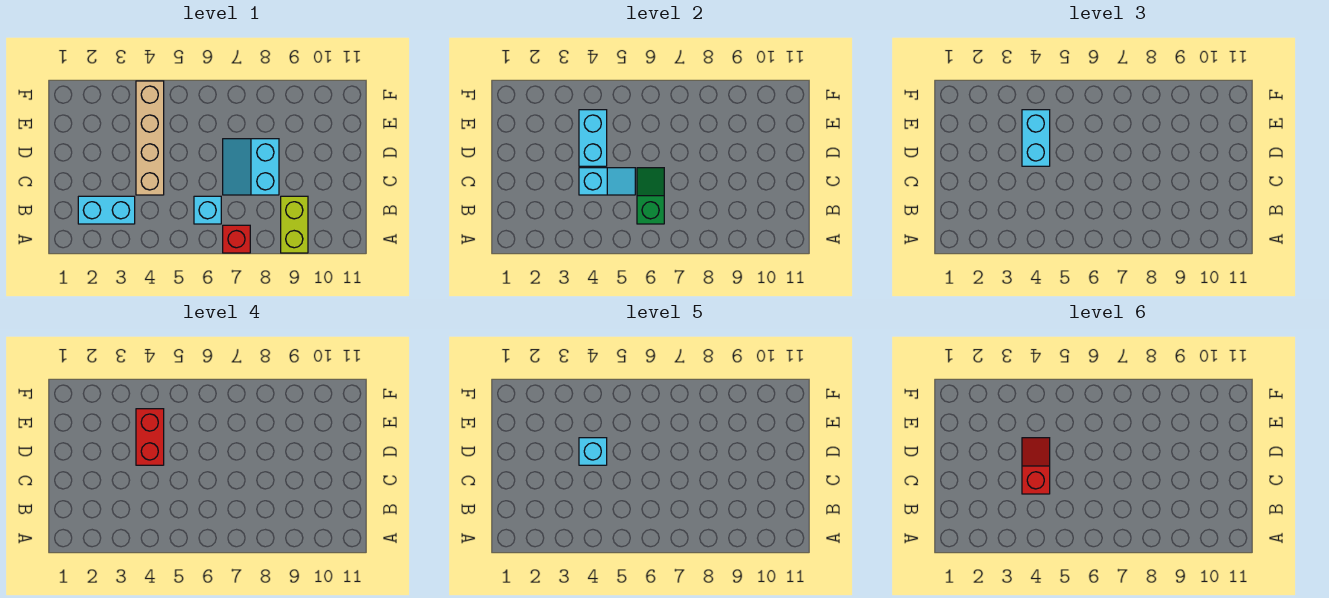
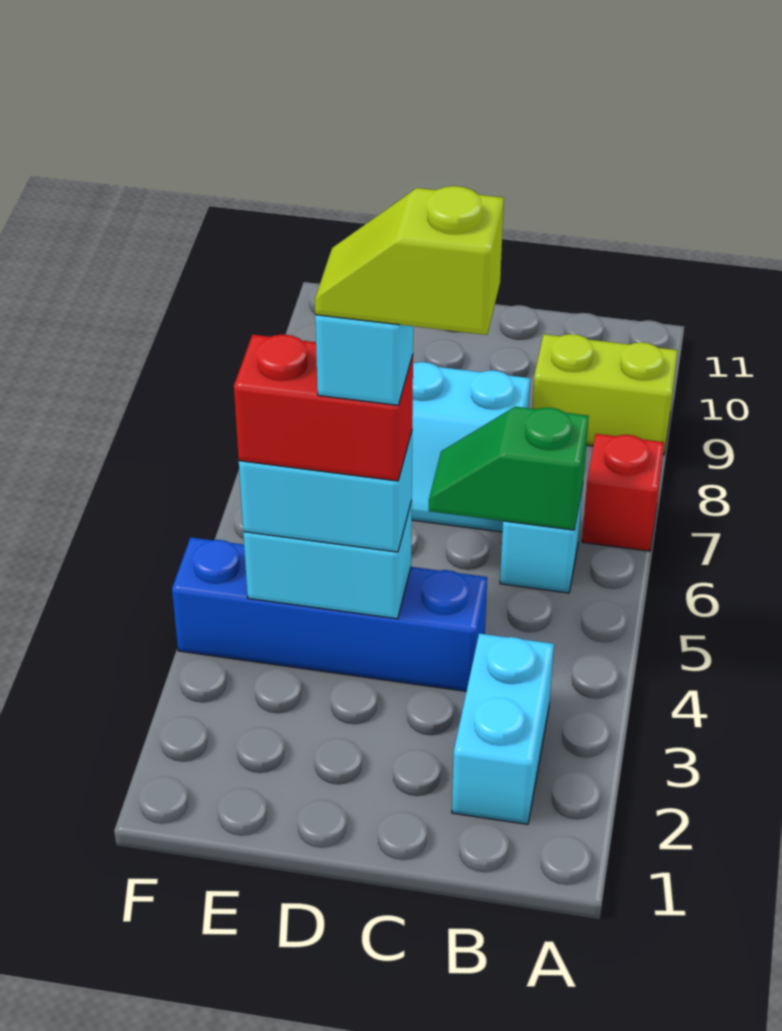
tan brick C4:F4 level 1 -> blue brick C4:F4 level 1
cyan slope C4:C5 level 2 top 4 -> none
red slope C4:D4 level 6 top C -> lime slope C4:D4 level 6 top C

